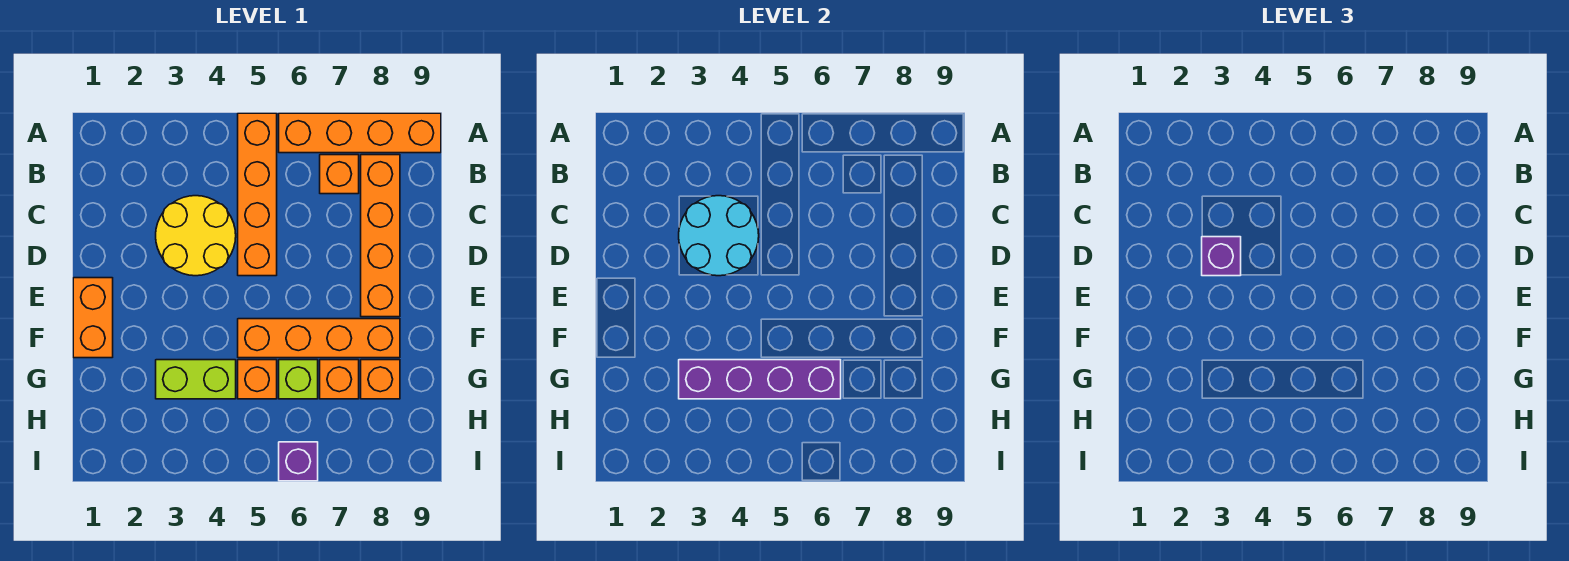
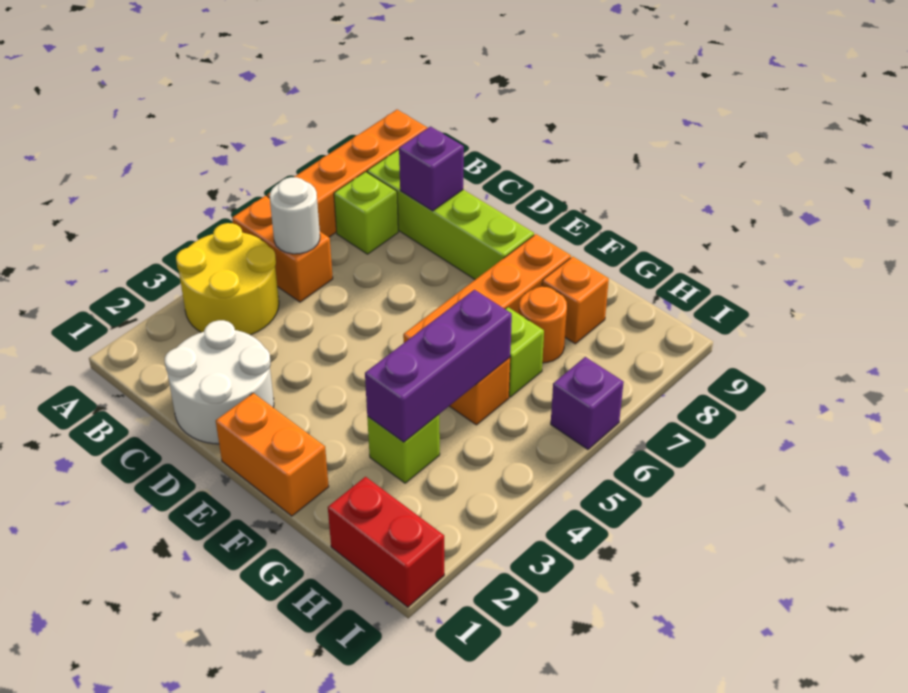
orange brick A5:D5 level 1 -> orange brick A5:B5 level 1
none -> white round brick B5 level 2
orange brick B7 level 1 -> lime brick B7 level 1
orange brick B8:E8 level 1 -> lime brick B8:E8 level 1
none -> white round brick C1:D2 level 1
yellow round brick C3:D4 level 1 -> yellow round brick A3:B4 level 1
cyan round brick C3:D4 level 2 -> none
purple brick D3 level 3 -> purple brick C8 level 2
lime brick G3:G4 level 1 -> lime brick G3 level 1
purple brick G3:G6 level 2 -> purple brick G3:G5 level 2
orange brick G7 level 1 -> orange round brick G7 level 1
none -> red brick H1:I1 level 1

